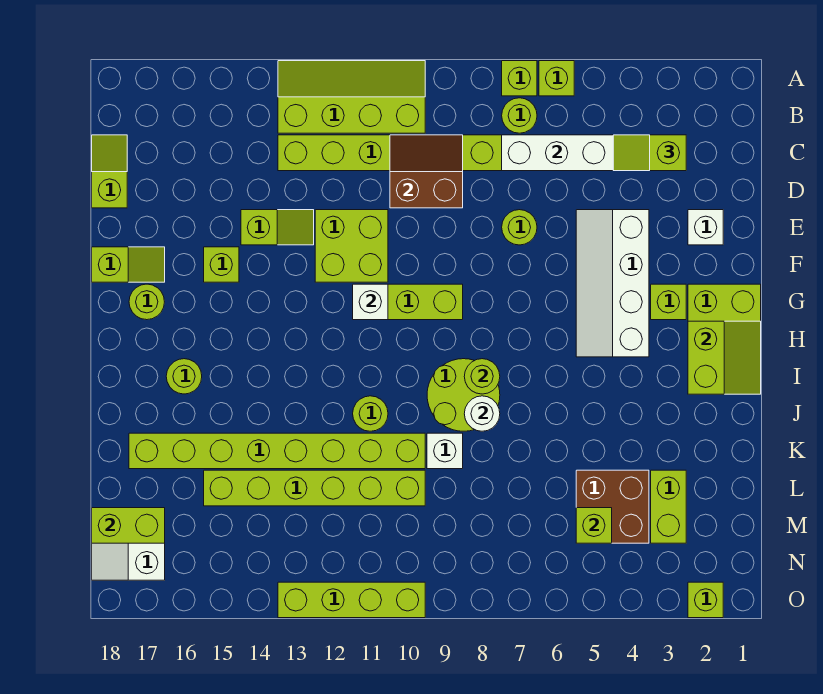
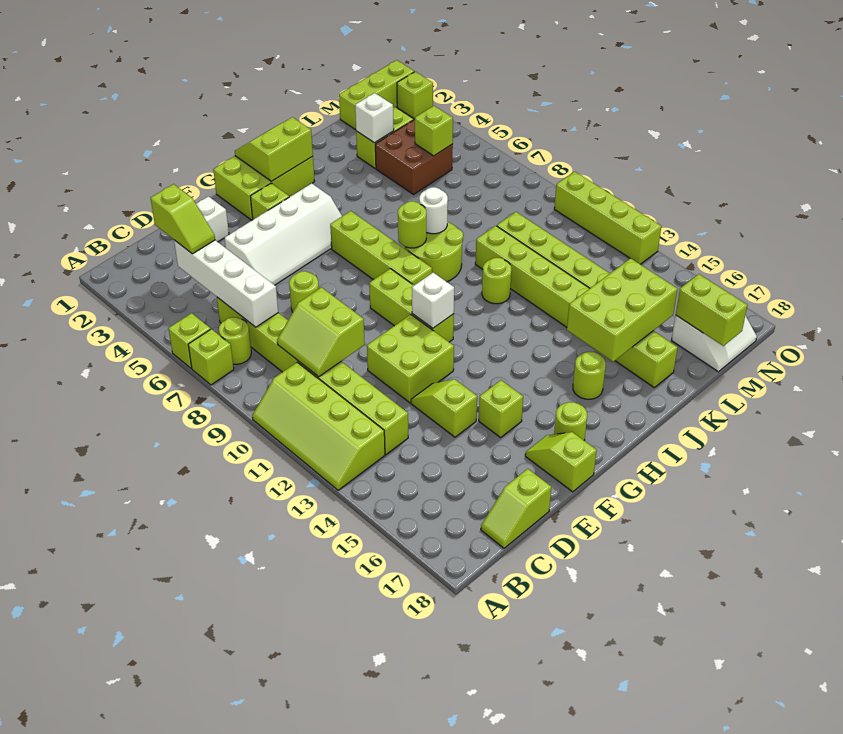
brown slope C9:D10 level 2 top D -> lime slope C9:D10 level 2 top D
none -> lime brick H6:H9 level 1
none -> lime brick J15:L16 level 2
white brick K9 level 1 -> white brick L3 level 2
none -> lime brick M1:O1 level 1

